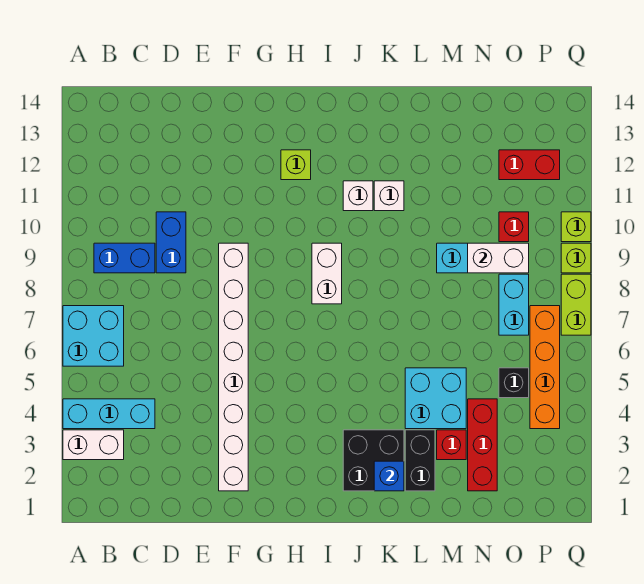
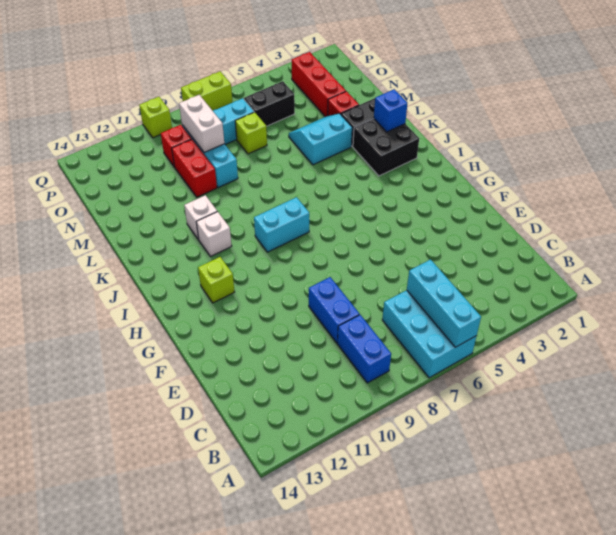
white brick A3:B3 level 1 -> none
cyan brick A4:C4 level 1 -> cyan brick A6:C6 level 2
cyan brick A6:B7 level 1 -> cyan brick A6:C7 level 1
blue brick D9:D10 level 1 -> blue brick D9:E9 level 1
white brick F2:F9 level 1 -> none
white brick I8:I9 level 1 -> cyan brick I8:I9 level 1
cyan brick L4:M5 level 1 -> cyan slope L4:M5 level 1 top L
red brick N2:N4 level 1 -> red brick N3:P3 level 1
black brick O5 level 1 -> black brick O5:O6 level 1
red brick O12:P12 level 1 -> red brick M10:N10 level 1
orange brick P4:P7 level 1 -> none
lime brick Q9 level 1 -> lime brick N7 level 1

